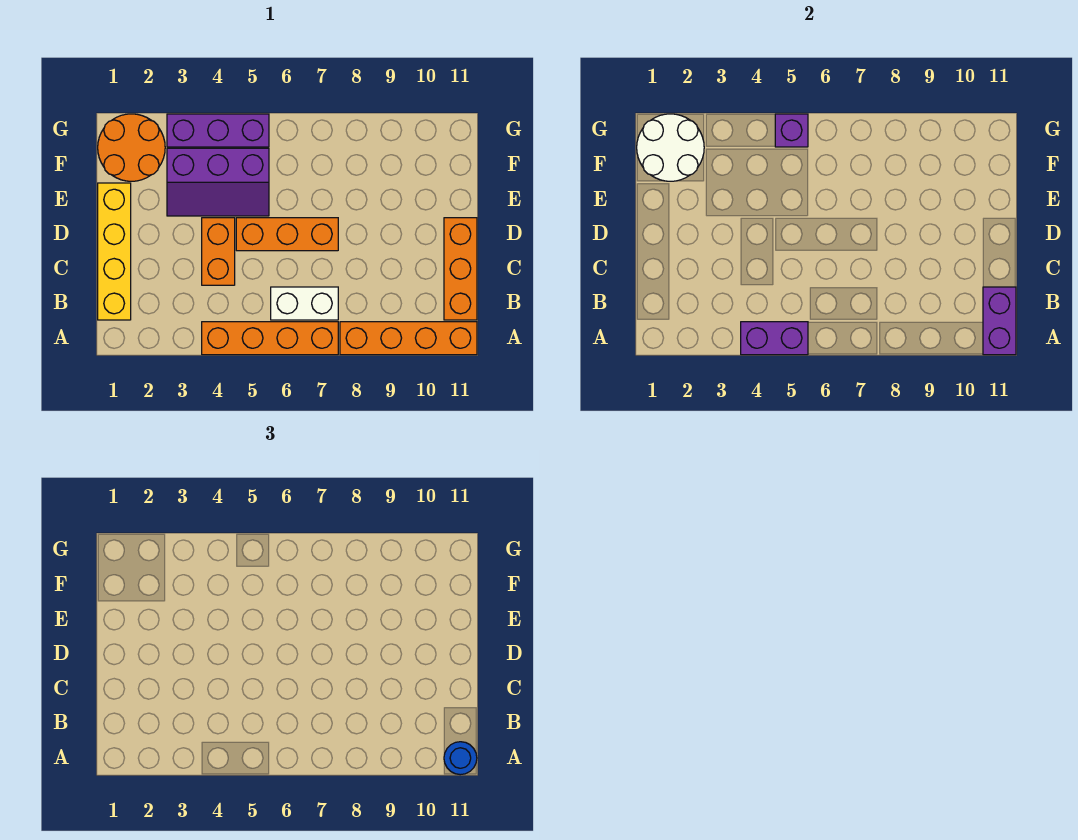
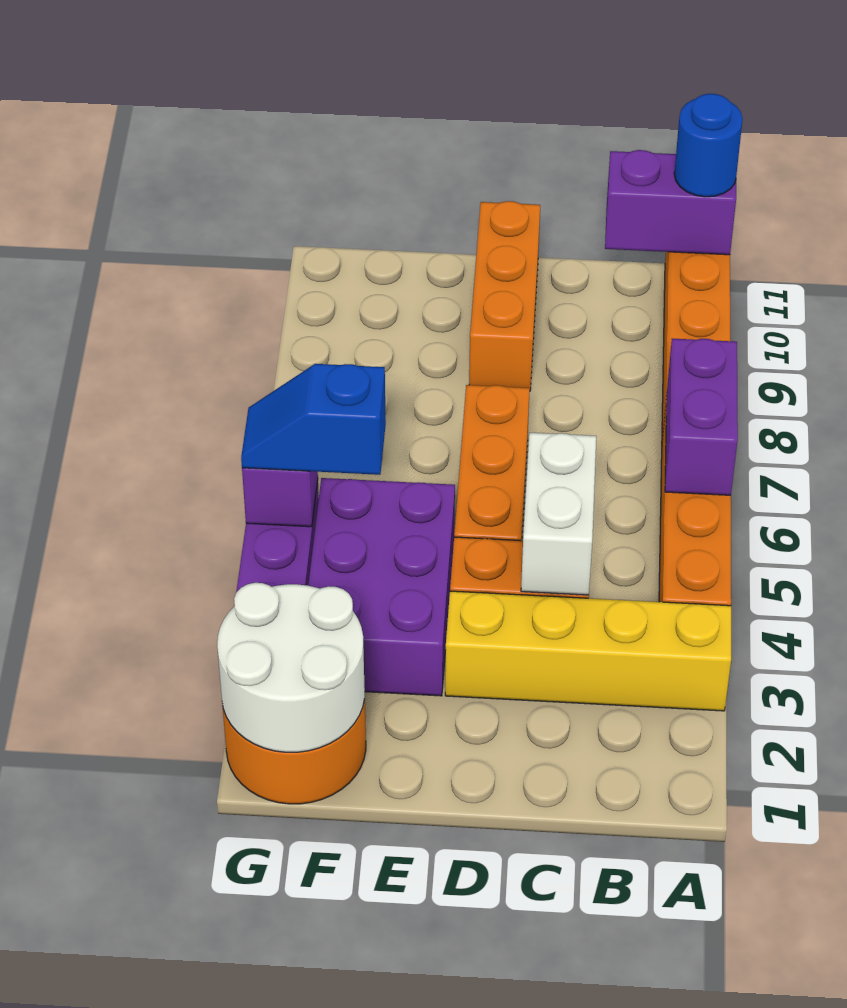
purple brick A4:A5 level 2 -> purple brick A6:A7 level 2
yellow brick B1:E1 level 1 -> yellow brick A3:D3 level 1
white brick B6:B7 level 1 -> white brick C4:C5 level 2
orange brick B11:D11 level 1 -> orange brick D9:D11 level 1
purple slope E3:F5 level 1 top F -> purple brick E3:F5 level 1
none -> blue slope F5:G5 level 3 top F

